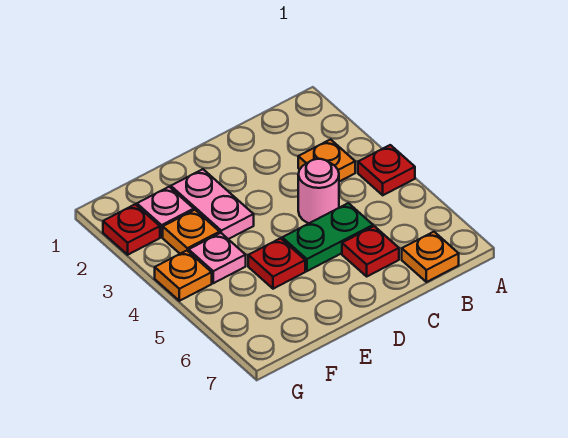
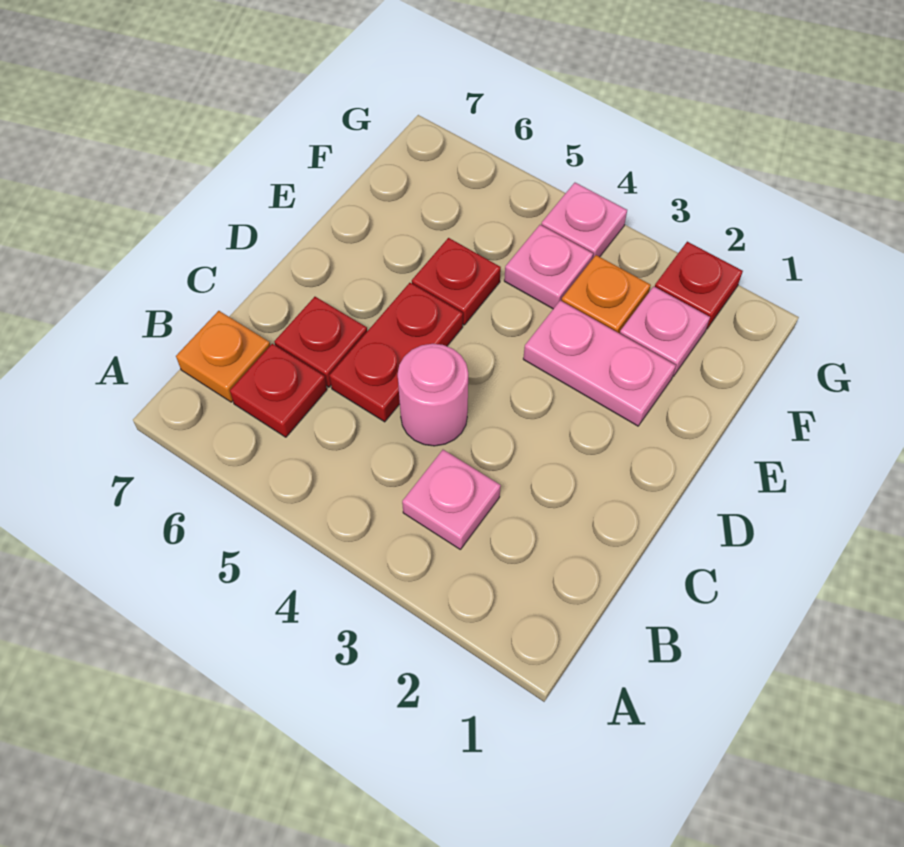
red plate A4 level 1 -> red plate B6 level 1
orange plate B3 level 1 -> pink plate B3 level 1
green plate C5:D5 level 1 -> red plate C5:D5 level 1
orange plate G4 level 1 -> pink plate G4 level 1

